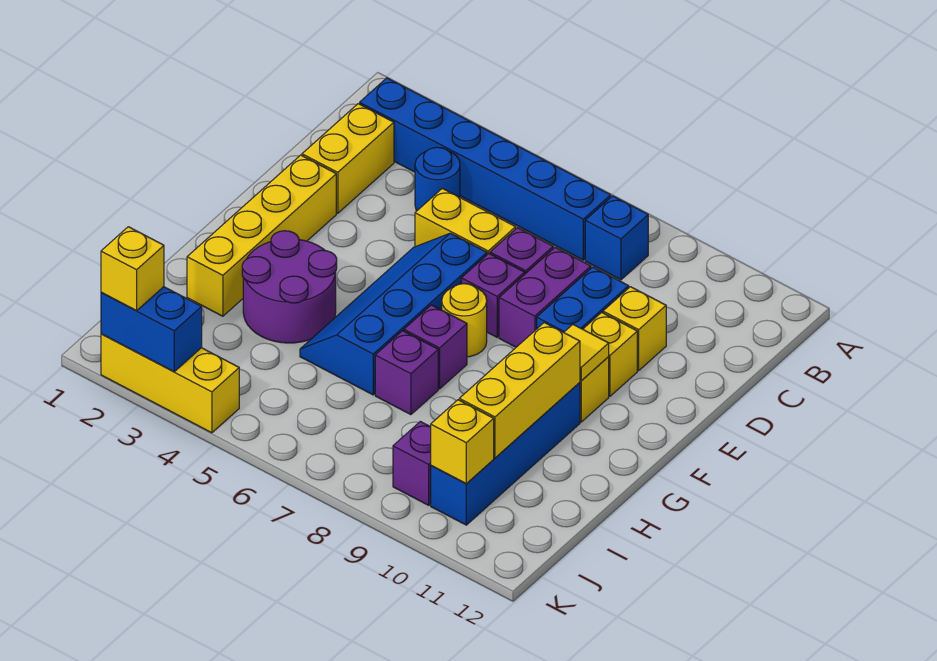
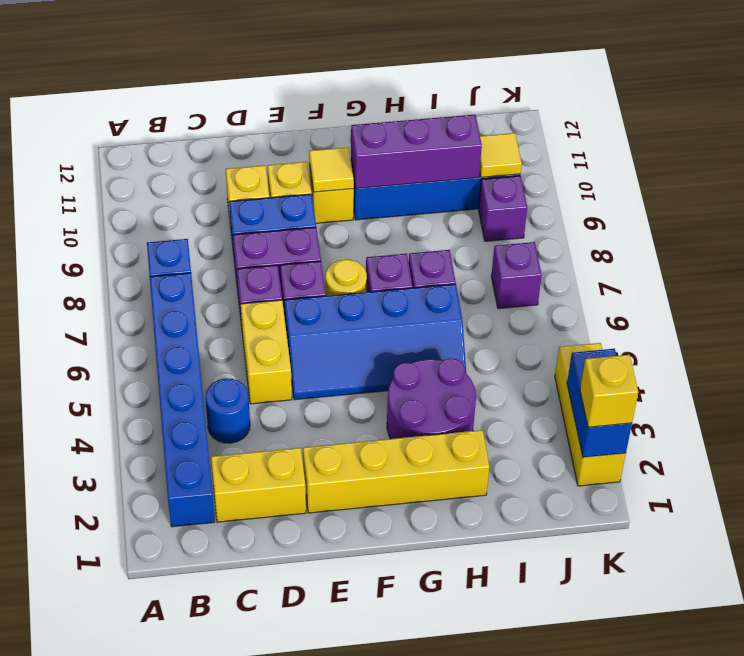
yellow brick G10:I10 level 2 -> purple brick G10:I10 level 2
none -> purple brick J7 level 1
yellow brick J10 level 2 -> yellow tile J10 level 2

